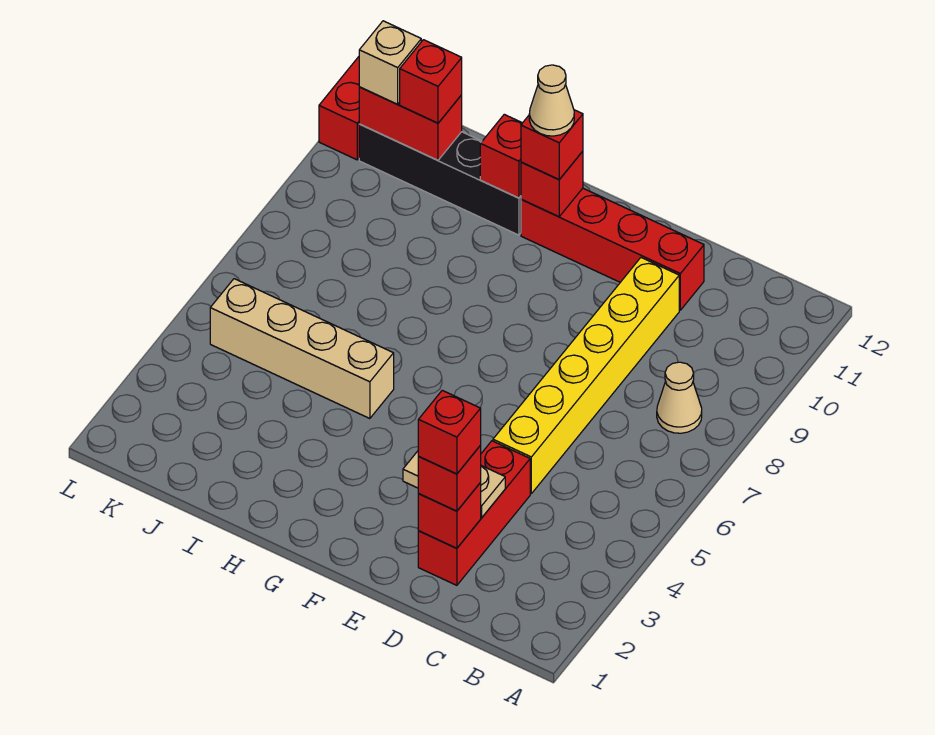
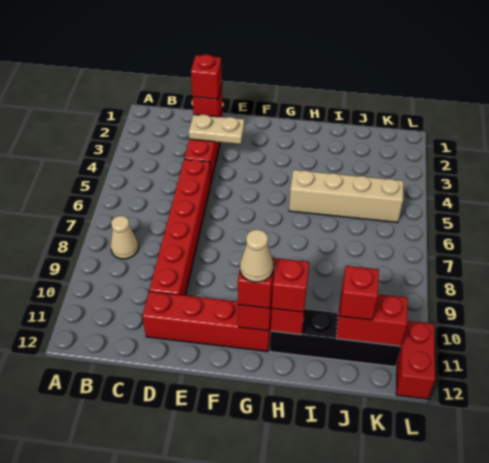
red brick D2 level 4 -> red brick H11 level 3
yellow brick D5:D10 level 1 -> red brick D5:D10 level 1
tan brick K11 level 3 -> none

